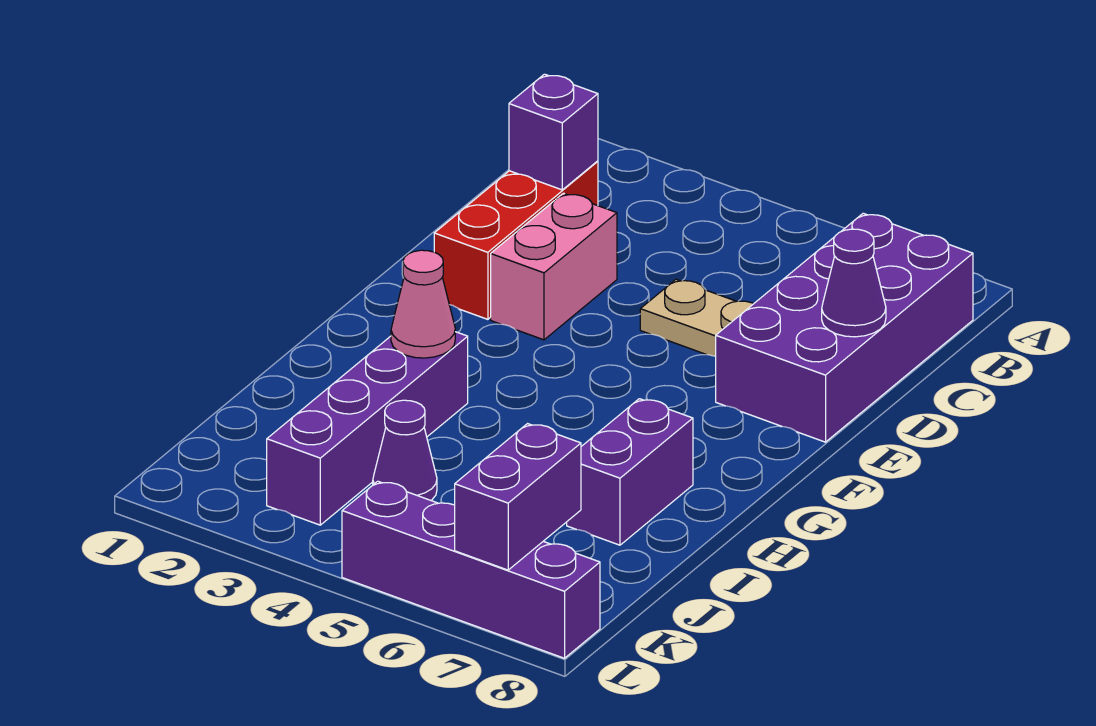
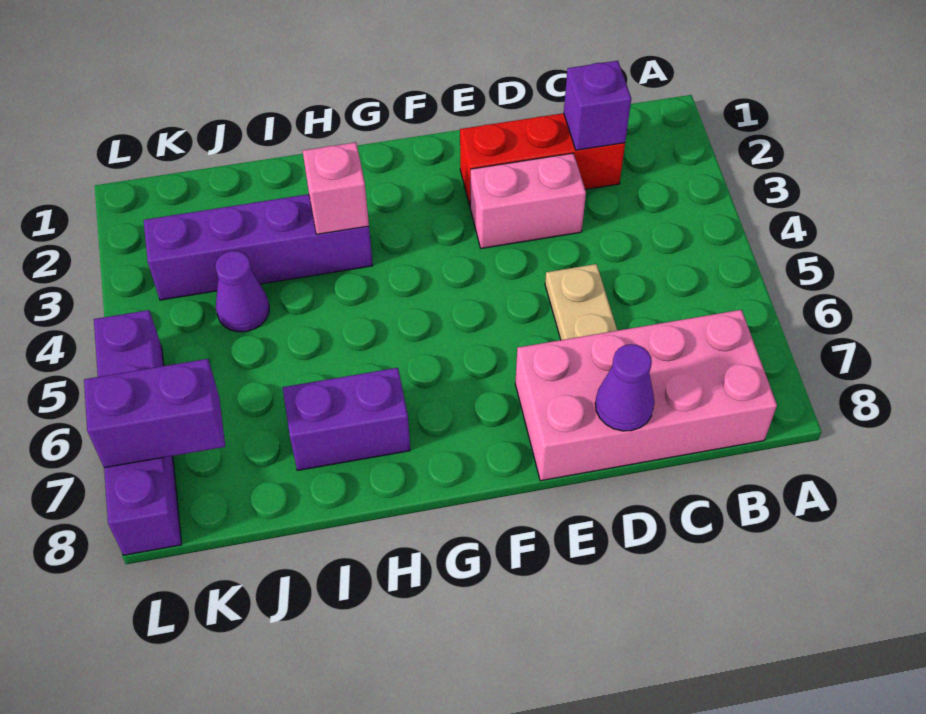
purple brick B7:E8 level 1 -> pink brick B7:E8 level 1
pink cone H3 level 2 -> pink brick H3 level 2

